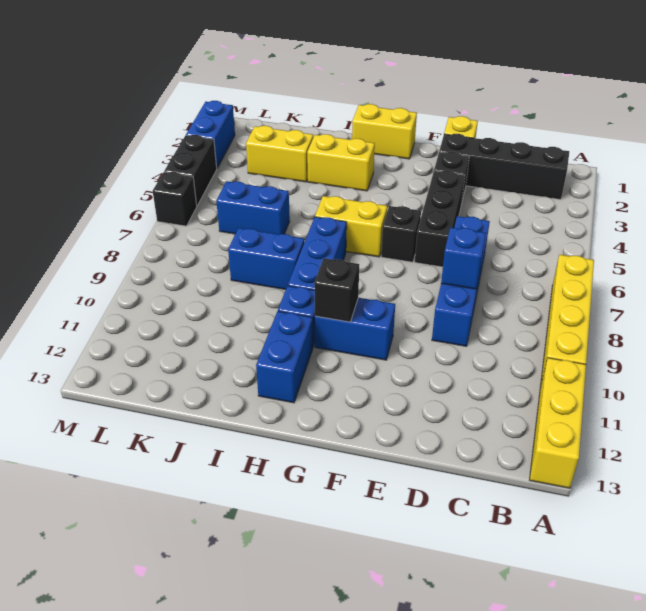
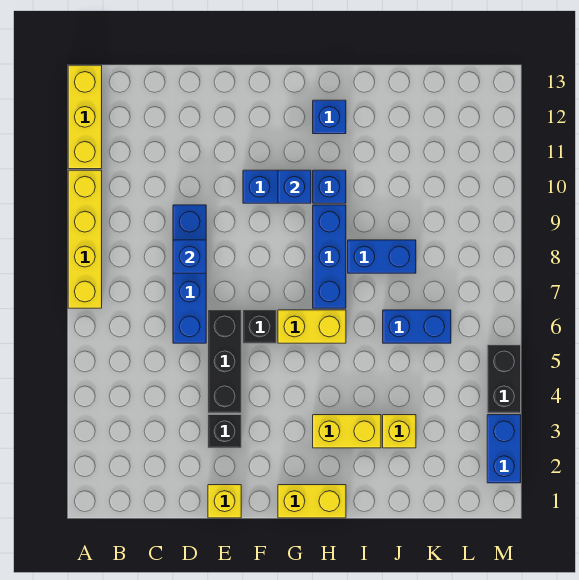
black brick B2:E2 level 1 -> none
black brick G10 level 2 -> blue brick G10 level 2
blue brick H11:H12 level 1 -> blue brick H12 level 1
yellow brick J3:K3 level 1 -> yellow brick J3 level 1
black brick M6 level 1 -> none

